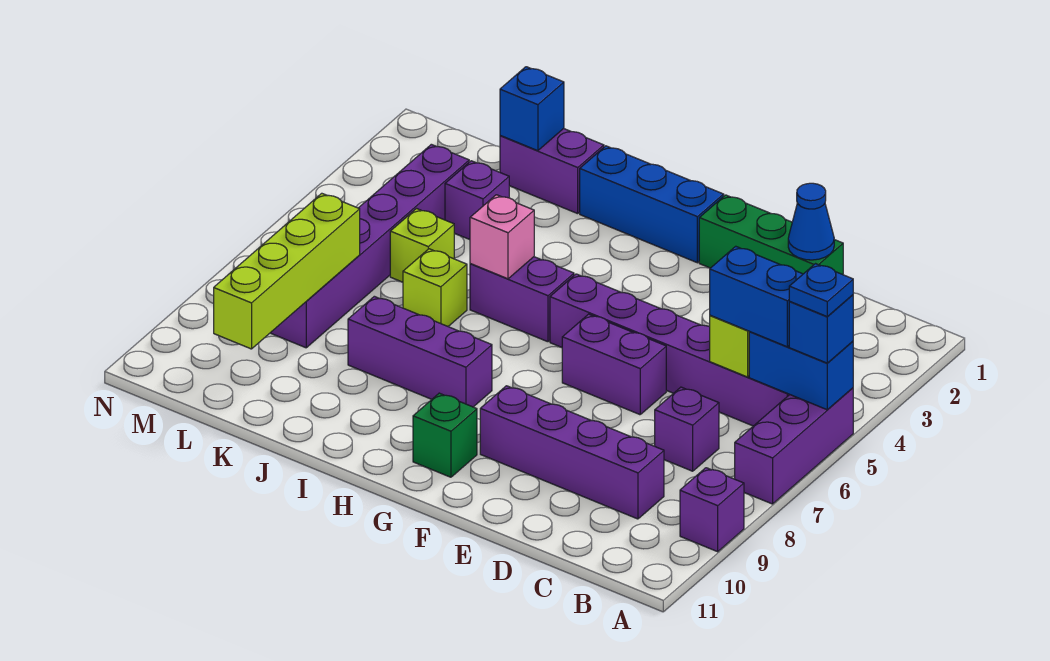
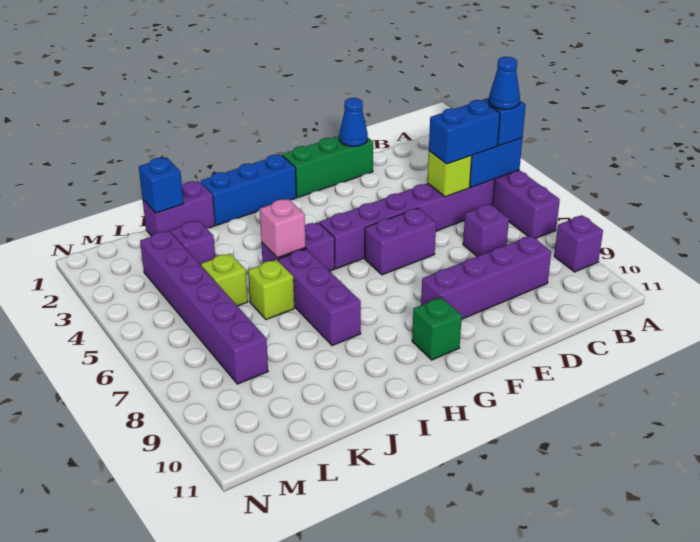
blue plate A5 level 4 -> blue cone A5 level 4
purple brick H8:J8 level 1 -> purple brick I6:I8 level 1
lime brick L7:L10 level 2 -> none

